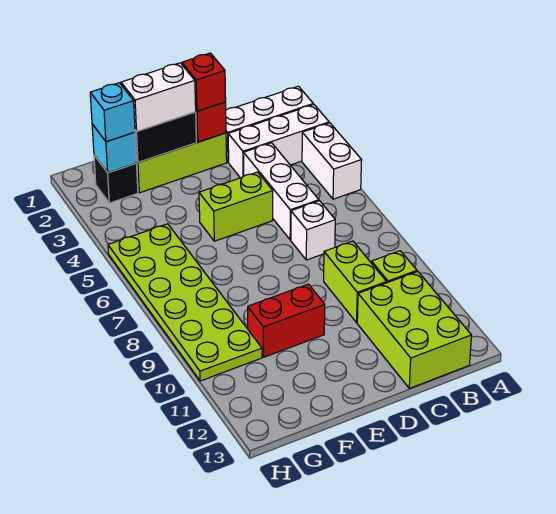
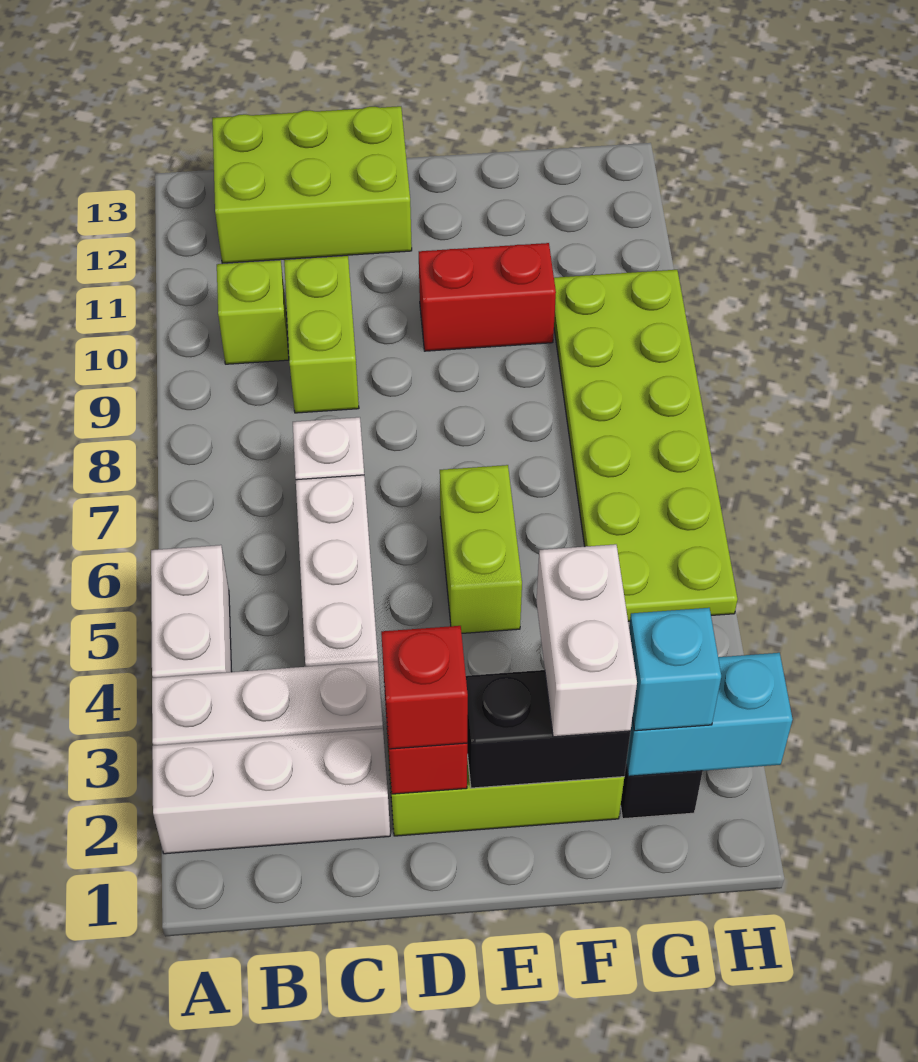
lime brick B11:C13 level 1 -> lime brick B12:D13 level 1
lime brick D5:E5 level 1 -> lime brick E5:E6 level 1
white brick E2:F2 level 3 -> white brick F2:F3 level 3
cyan brick G2 level 2 -> cyan brick G2:H2 level 2

